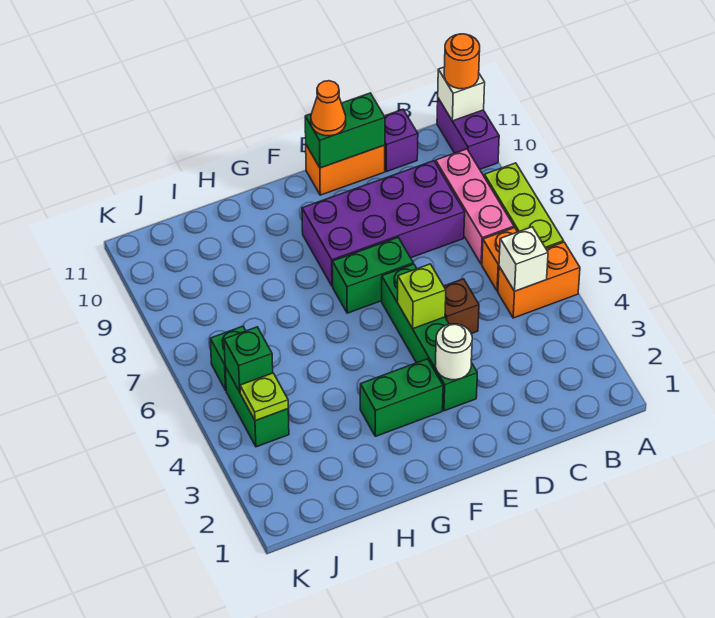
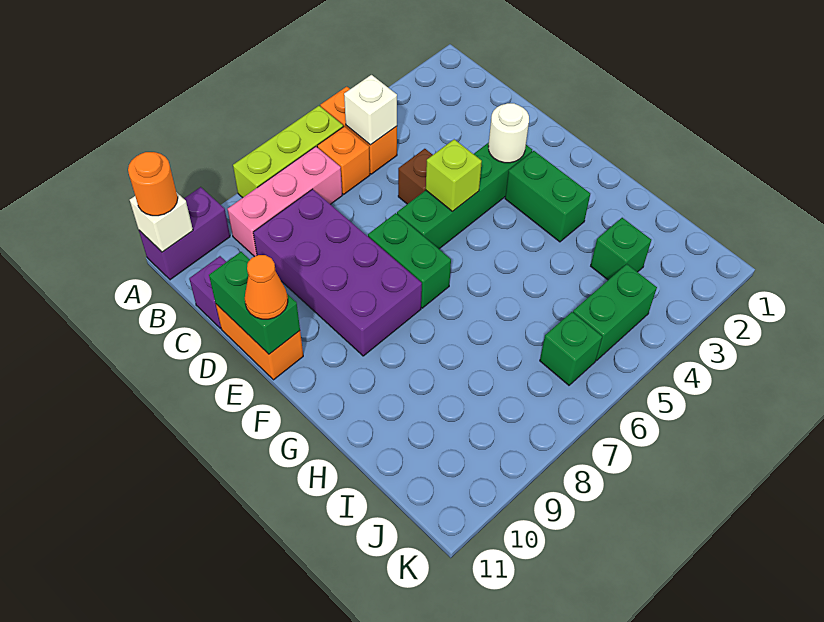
lime plate J4 level 2 -> none
green brick J5 level 2 -> green brick I3 level 1

